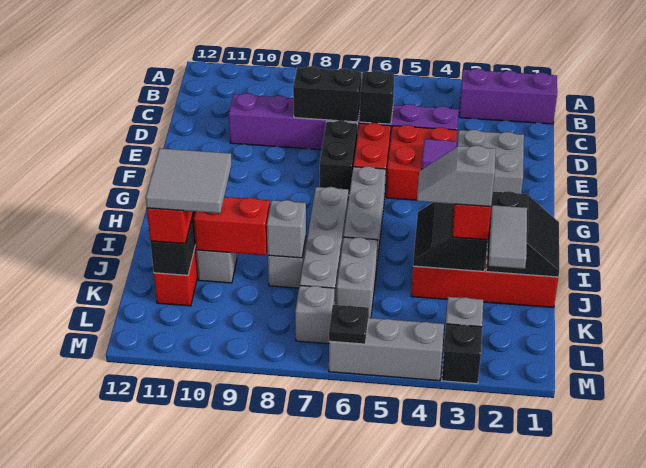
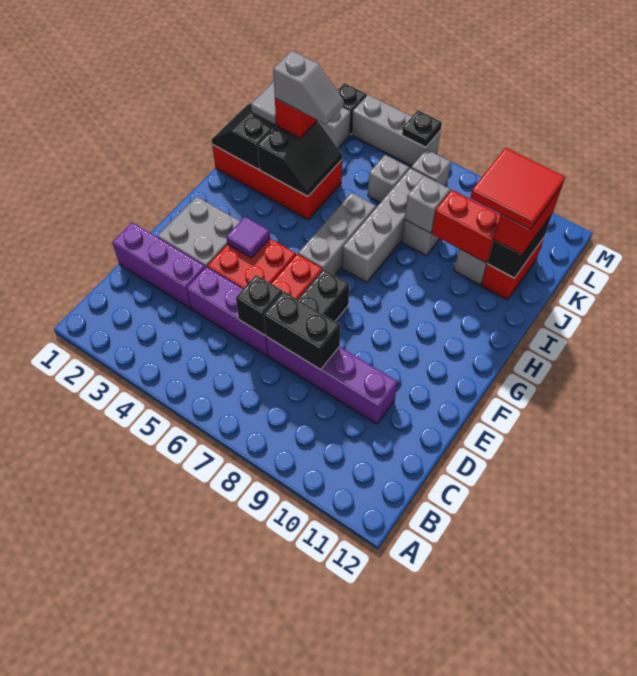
purple brick B1:B3 level 1 -> purple brick D1:D3 level 1
grey brick J6:K6 level 1 -> grey brick K6 level 1
grey tile J10:K11 level 4 -> red tile J10:K11 level 4

